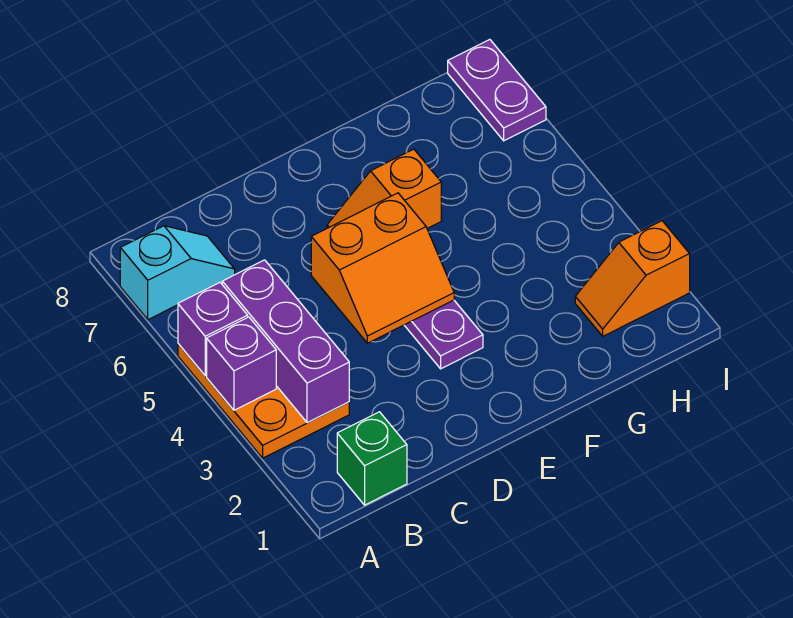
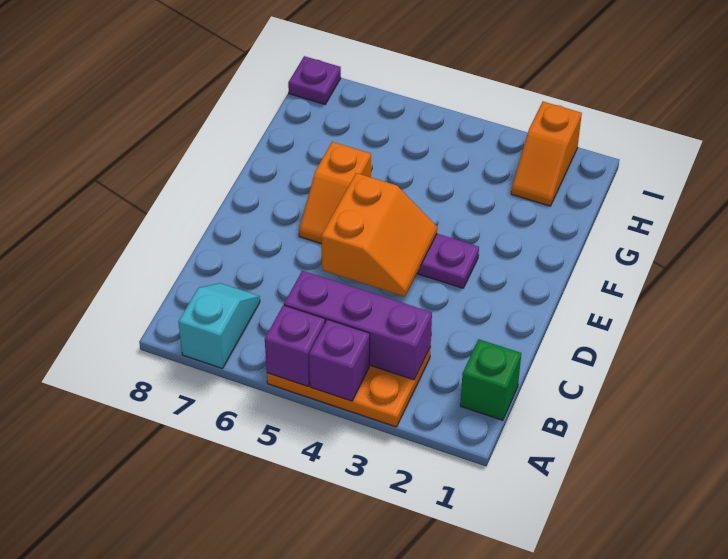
purple plate I7:I8 level 1 -> purple plate I8 level 1

